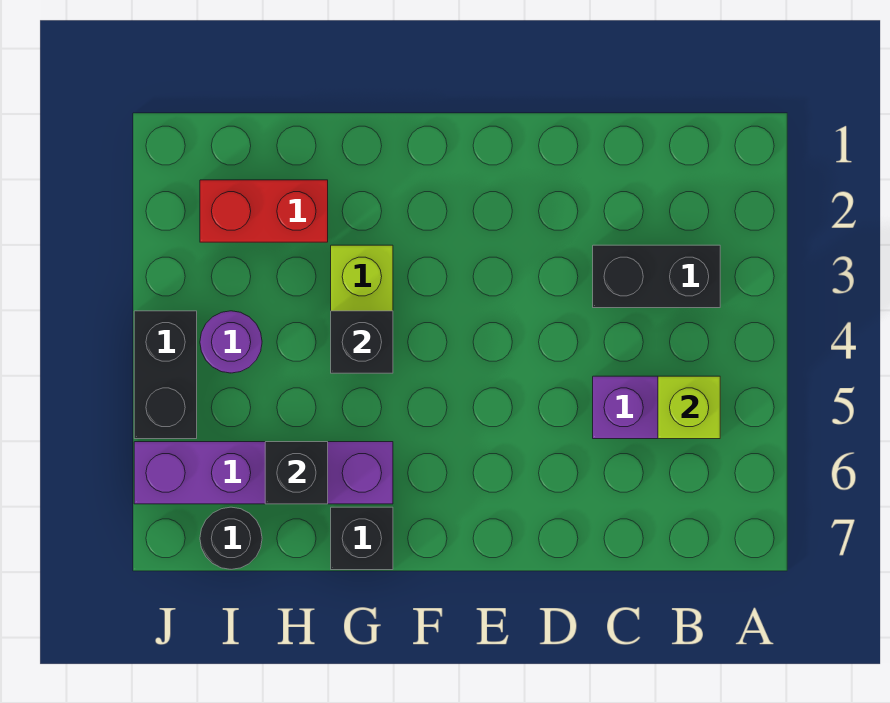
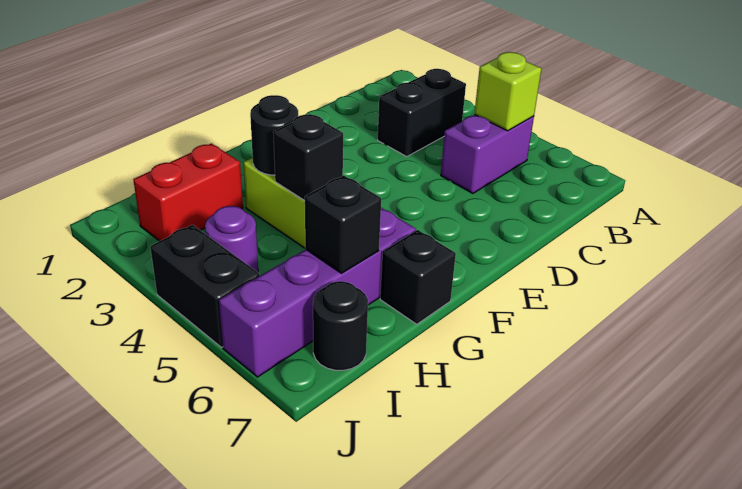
none -> black round brick G3 level 2

